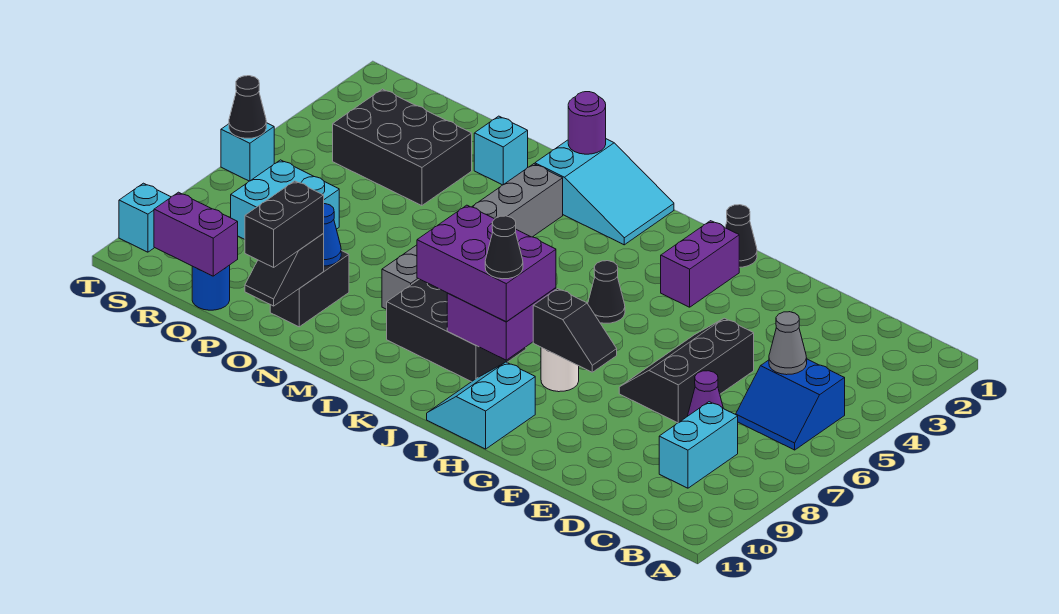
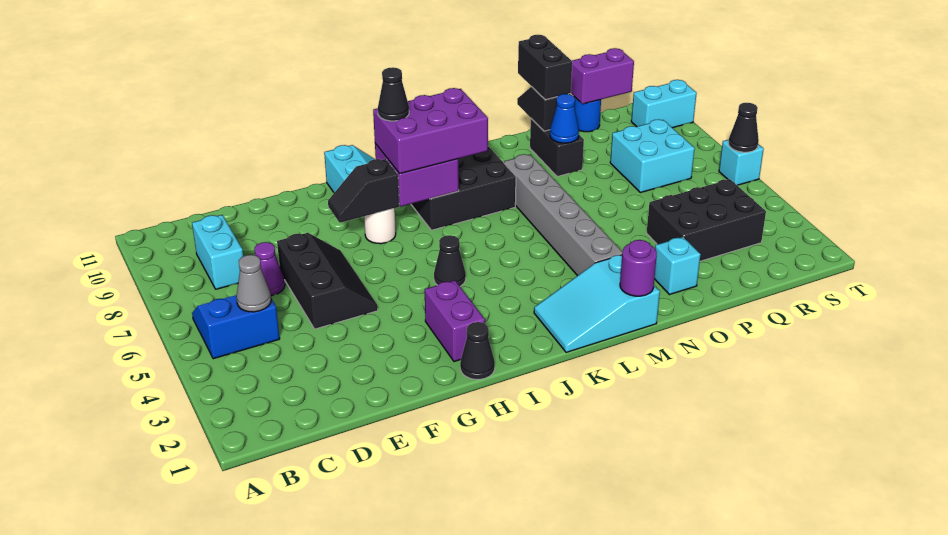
cyan brick T10 level 1 -> cyan brick S10:T10 level 1

